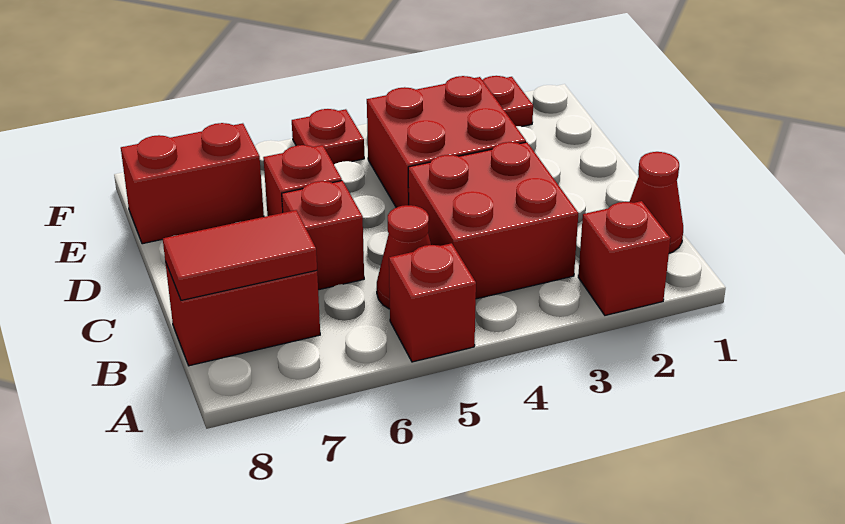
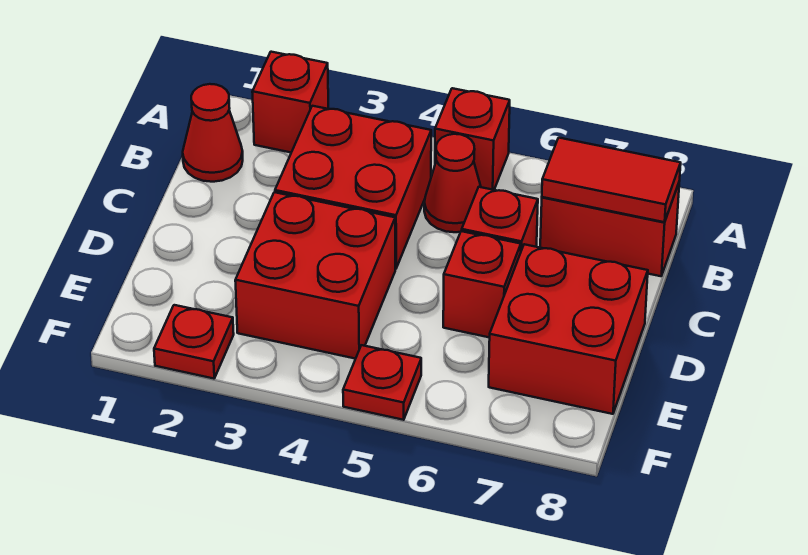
red brick E7:E8 level 1 -> red brick D7:E8 level 1

